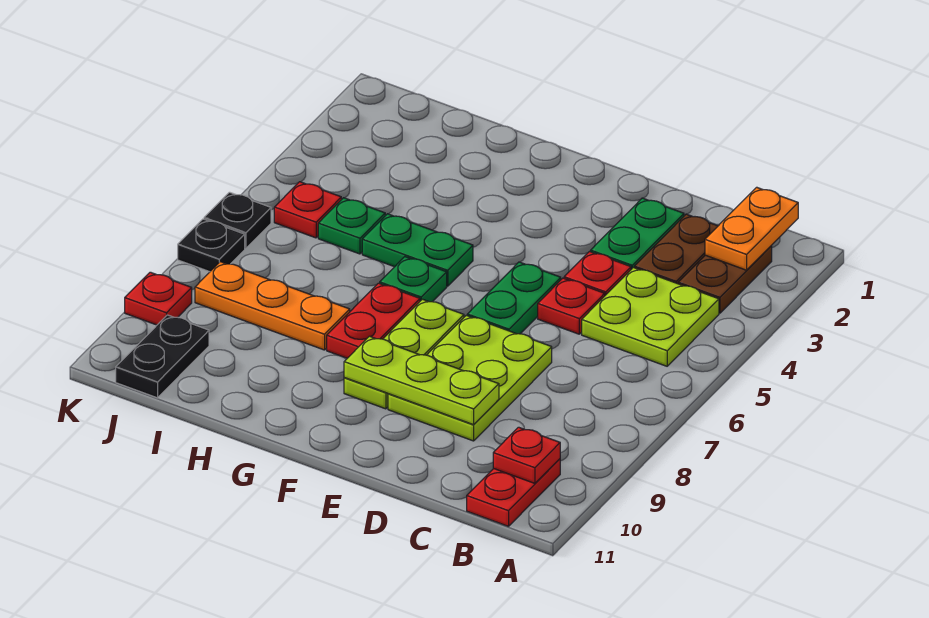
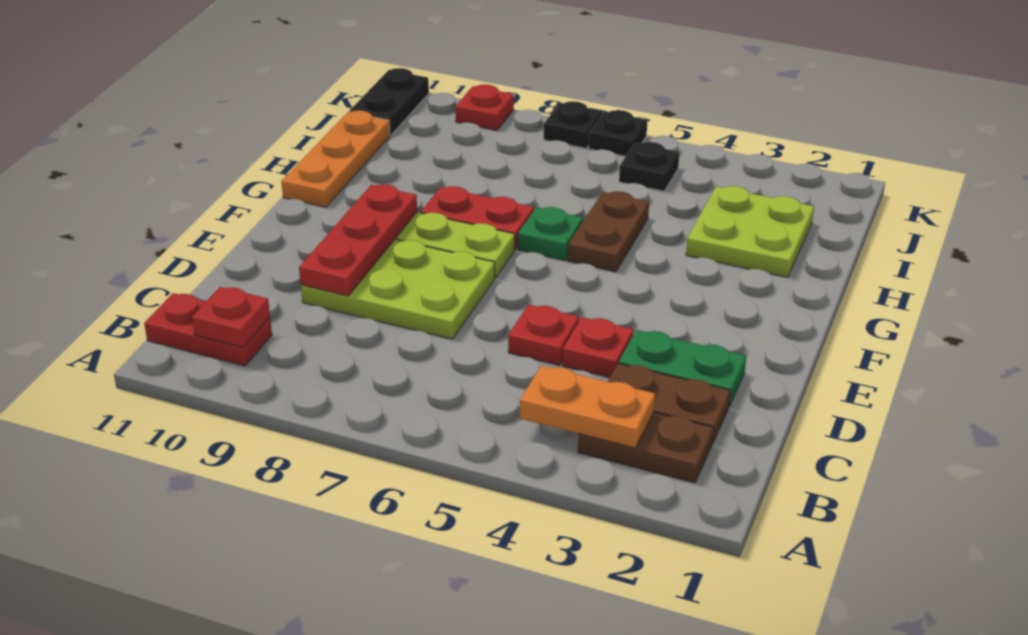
orange plate B1:B2 level 2 -> orange plate B3:B4 level 2
lime plate B4:C5 level 1 -> lime plate H2:I3 level 1
lime plate D9:F9 level 2 -> red plate D9:F9 level 2
green plate E5:E6 level 1 -> none
green plate G5:H5 level 1 -> brown plate G5:H5 level 1
orange plate H8:J8 level 1 -> orange plate G11:I11 level 1
green plate I5 level 1 -> none
red plate J5 level 1 -> black plate J5 level 1
black plate J10:J11 level 1 -> black plate J11:K11 level 1

